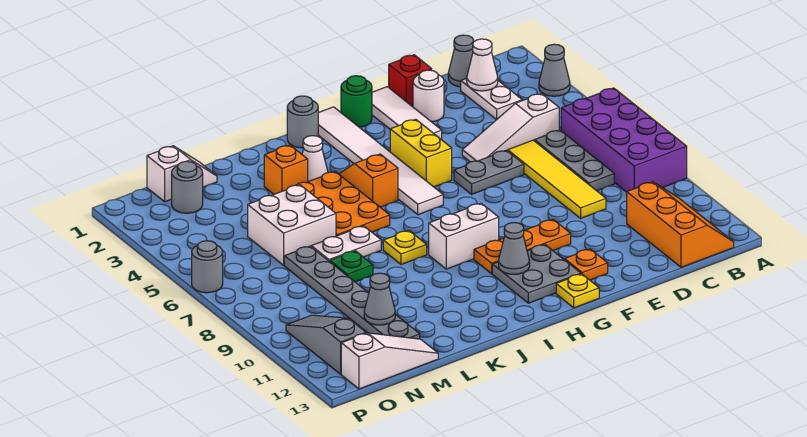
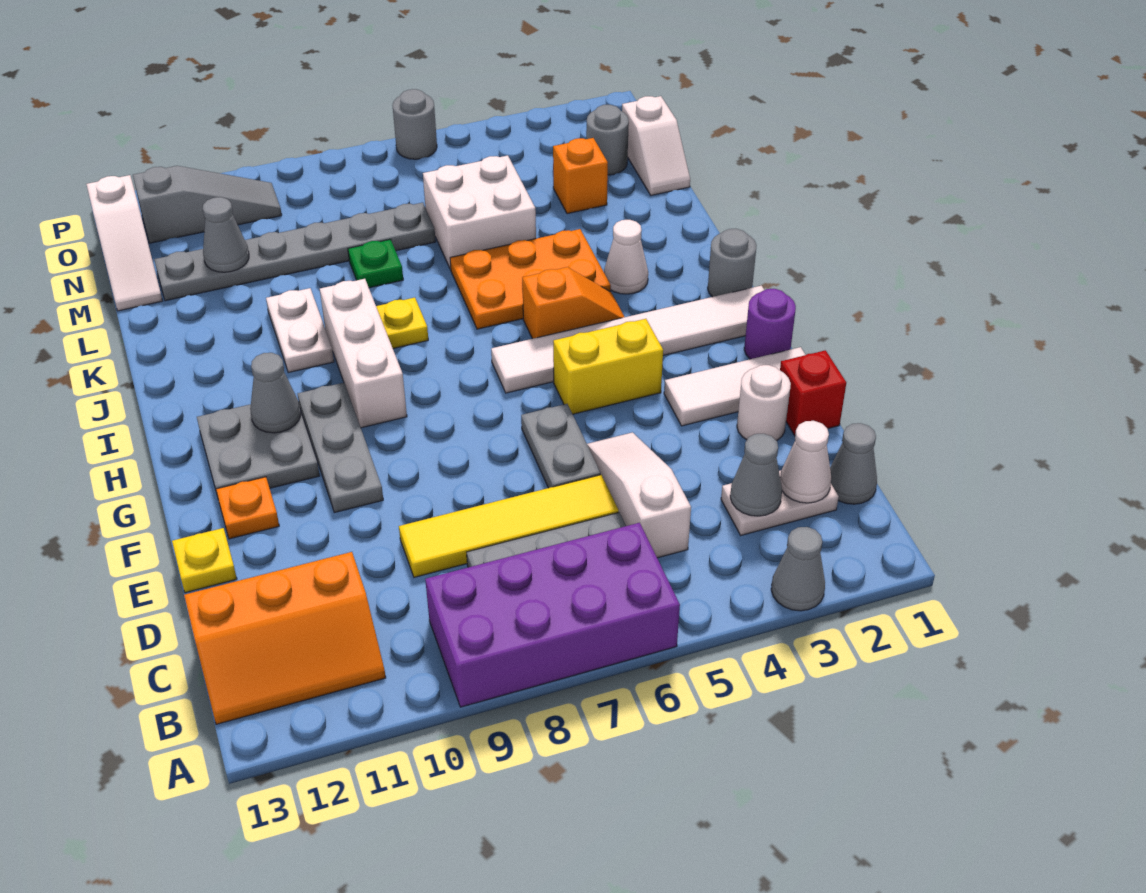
none -> grey cone C3 level 2
orange plate F10:H10 level 1 -> grey plate F10:H10 level 1
green round brick G1 level 1 -> purple round brick G1 level 1
yellow plate G13 level 1 -> yellow plate E13 level 1
white brick H9:I9 level 1 -> white brick H9:J9 level 1
orange brick K3 level 1 -> orange brick M3 level 1
white plate K7:L7 level 1 -> white plate J10:K10 level 1

